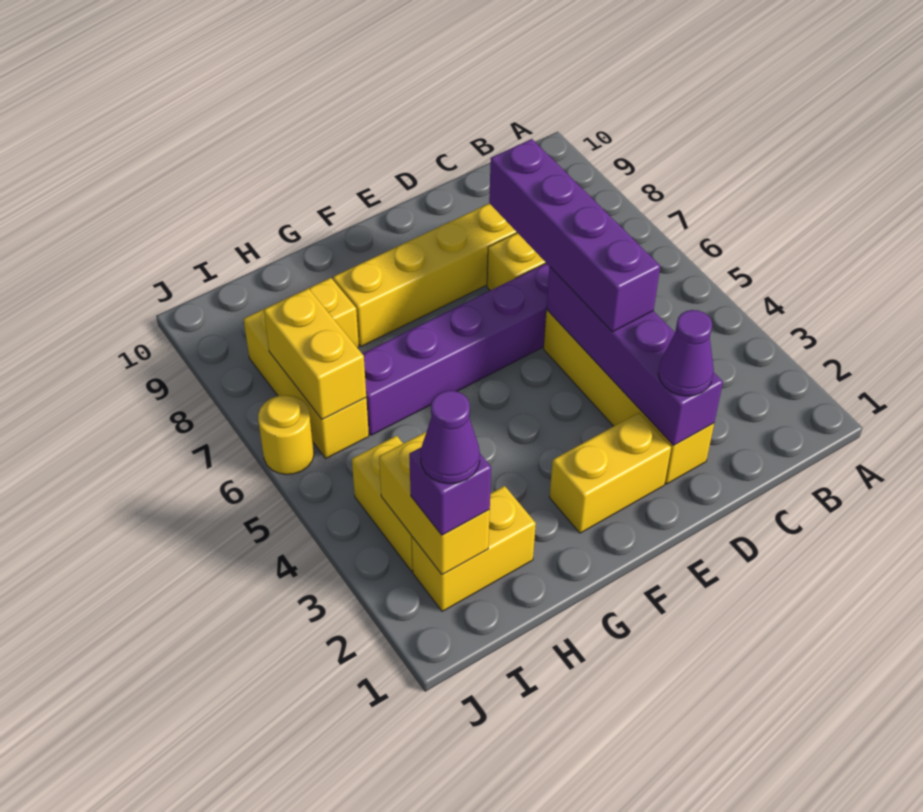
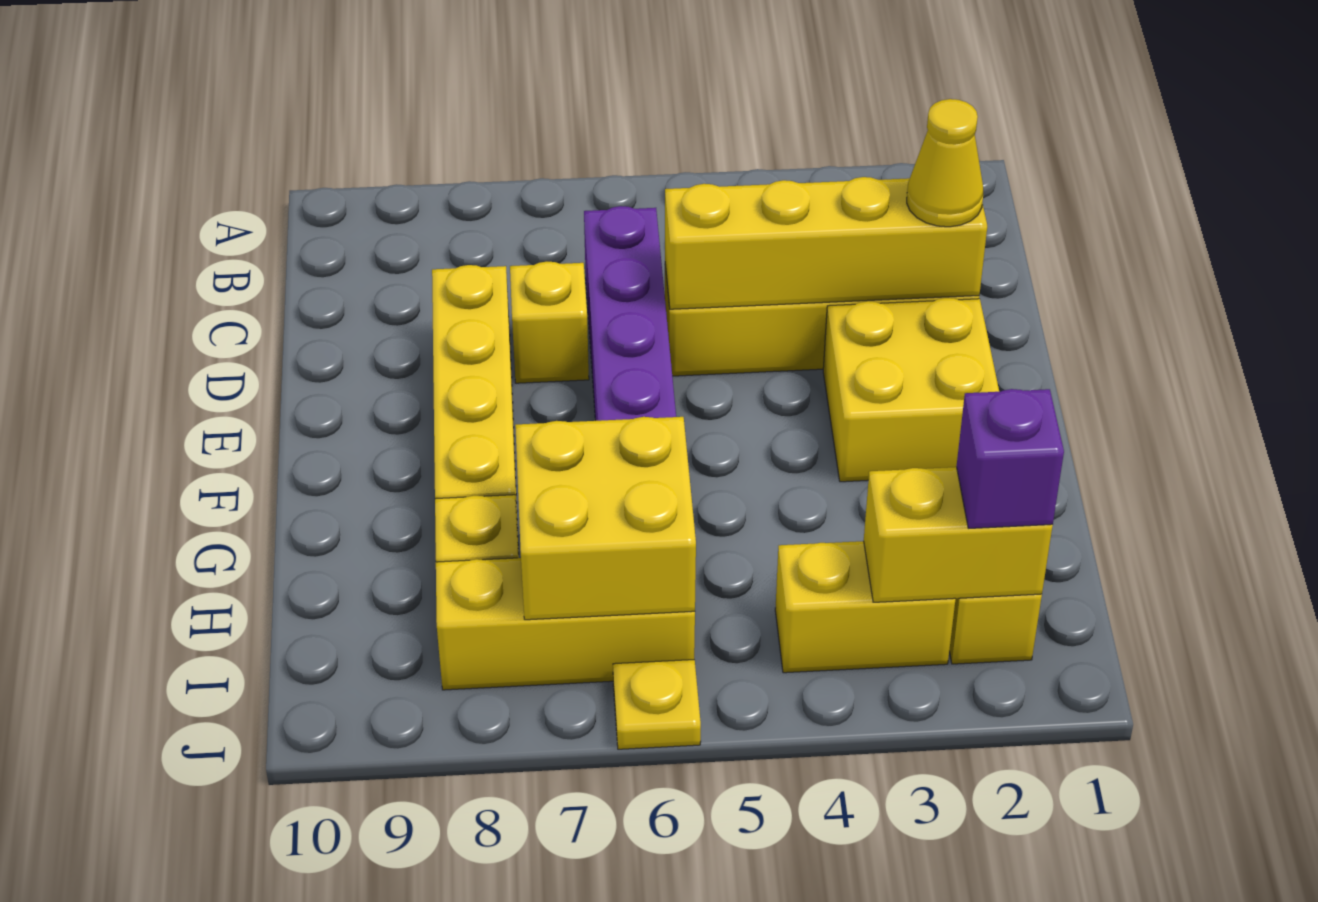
purple brick D2:D5 level 2 -> yellow brick D2:D5 level 2
purple cone D2 level 3 -> yellow cone D2 level 3
purple brick D4:D7 level 3 -> none
yellow brick E2:F2 level 1 -> yellow brick E2:F3 level 1
purple cone I2 level 4 -> none
yellow brick I6:I7 level 2 -> yellow brick H6:I7 level 2
yellow round brick J6 level 1 -> yellow plate J6 level 1

